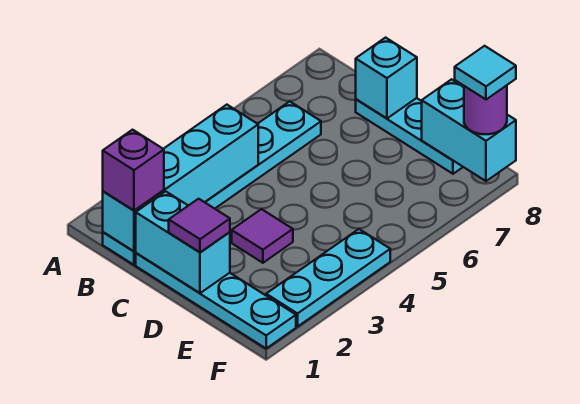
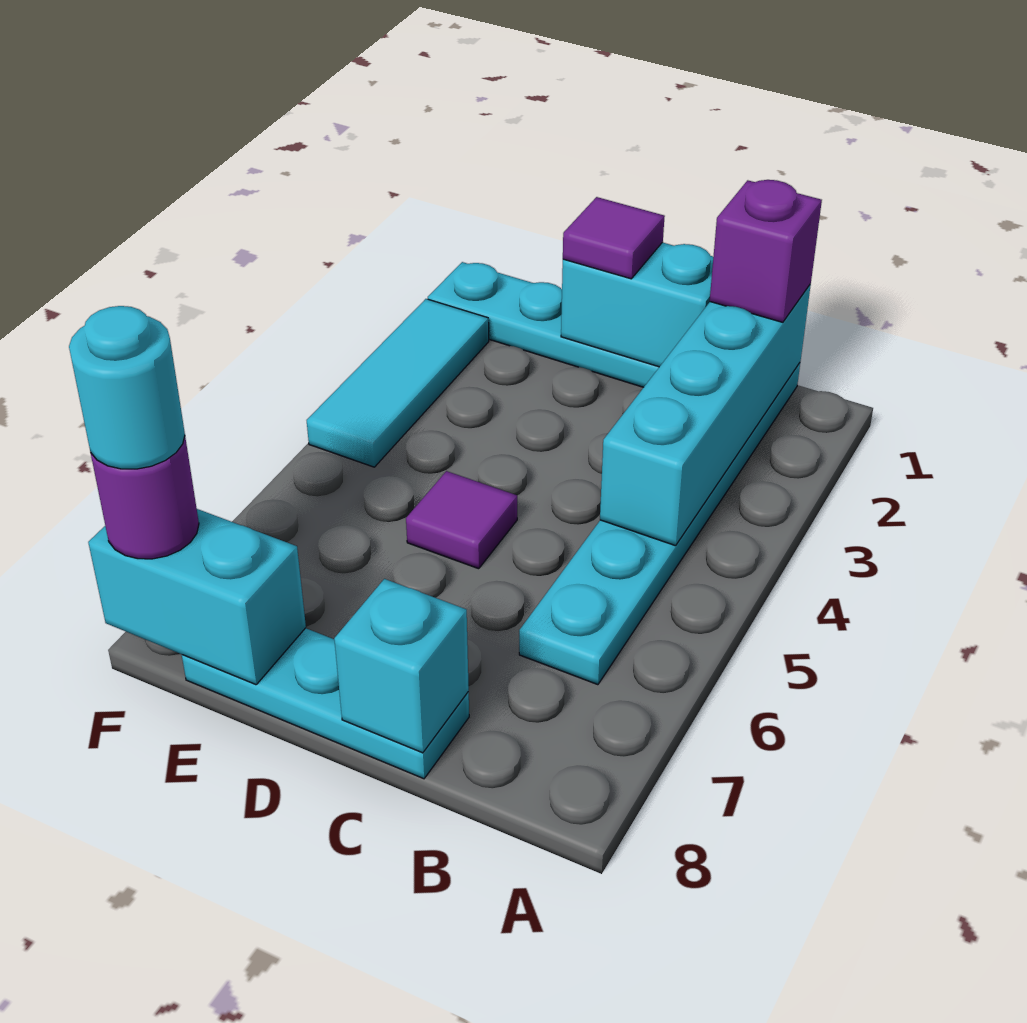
purple tile D3 level 1 -> purple tile D5 level 1
cyan plate F2:F4 level 1 -> cyan tile F2:F4 level 1
cyan tile F8 level 4 -> cyan round brick F8 level 4

